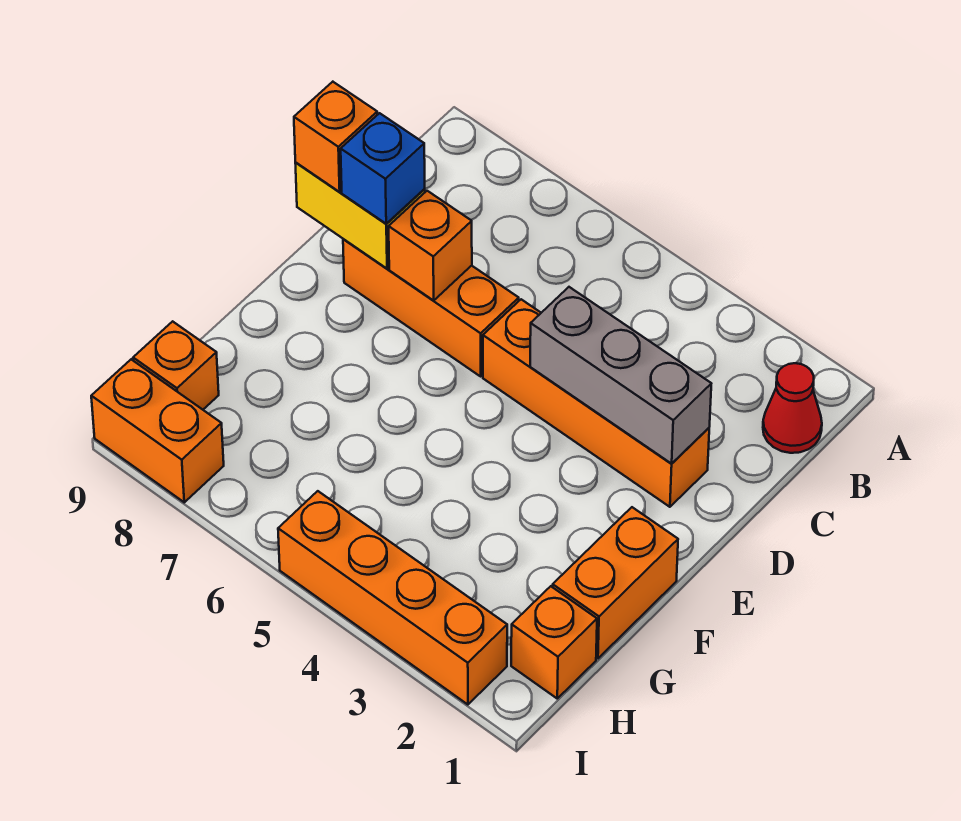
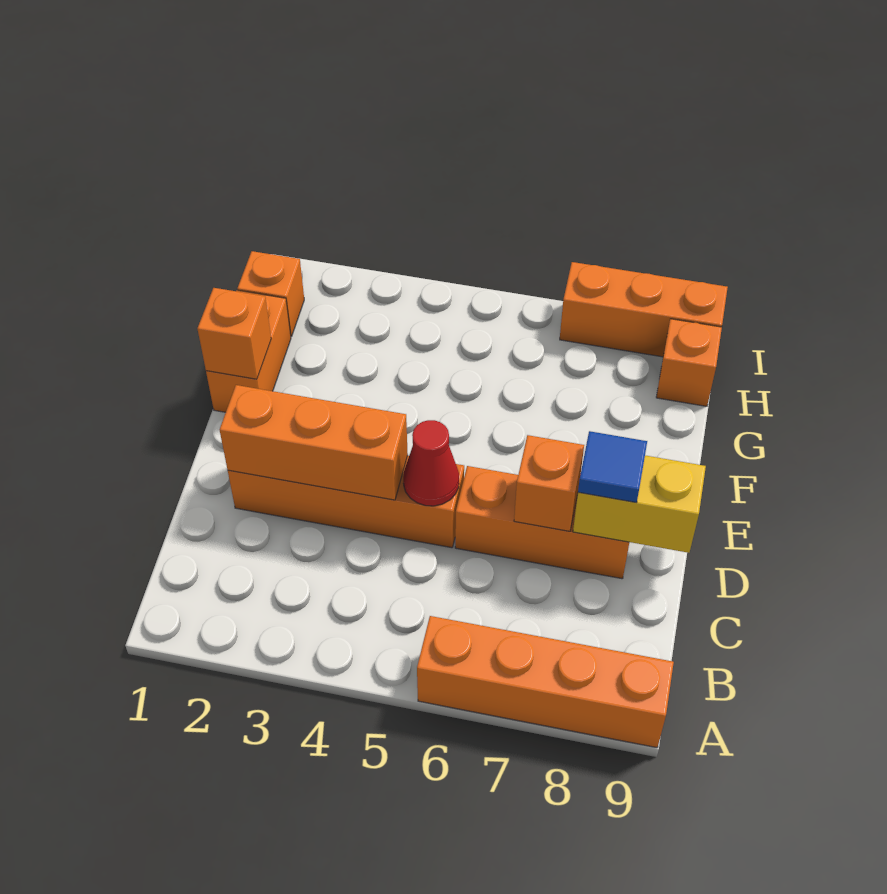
red cone B1 level 1 -> red cone D5 level 2
grey brick D2:D4 level 2 -> orange brick D2:D4 level 2
blue brick D8 level 3 -> blue tile D8 level 3
orange brick D9 level 3 -> orange brick F1 level 2
orange brick I2:I5 level 1 -> orange brick A6:A9 level 1
orange brick I8:I9 level 1 -> orange brick I7:I9 level 1

